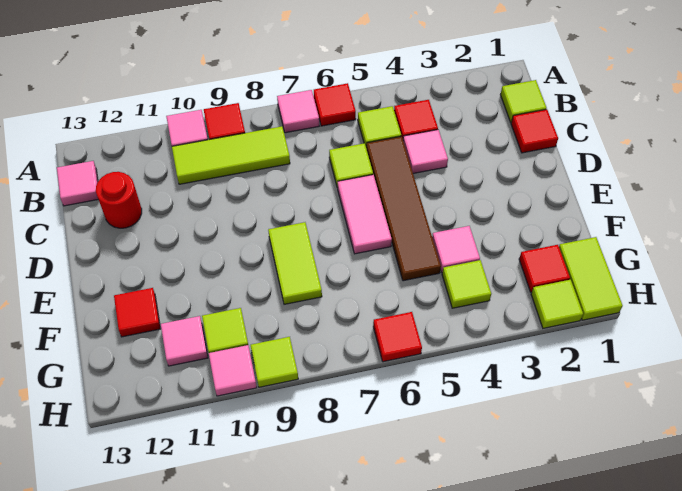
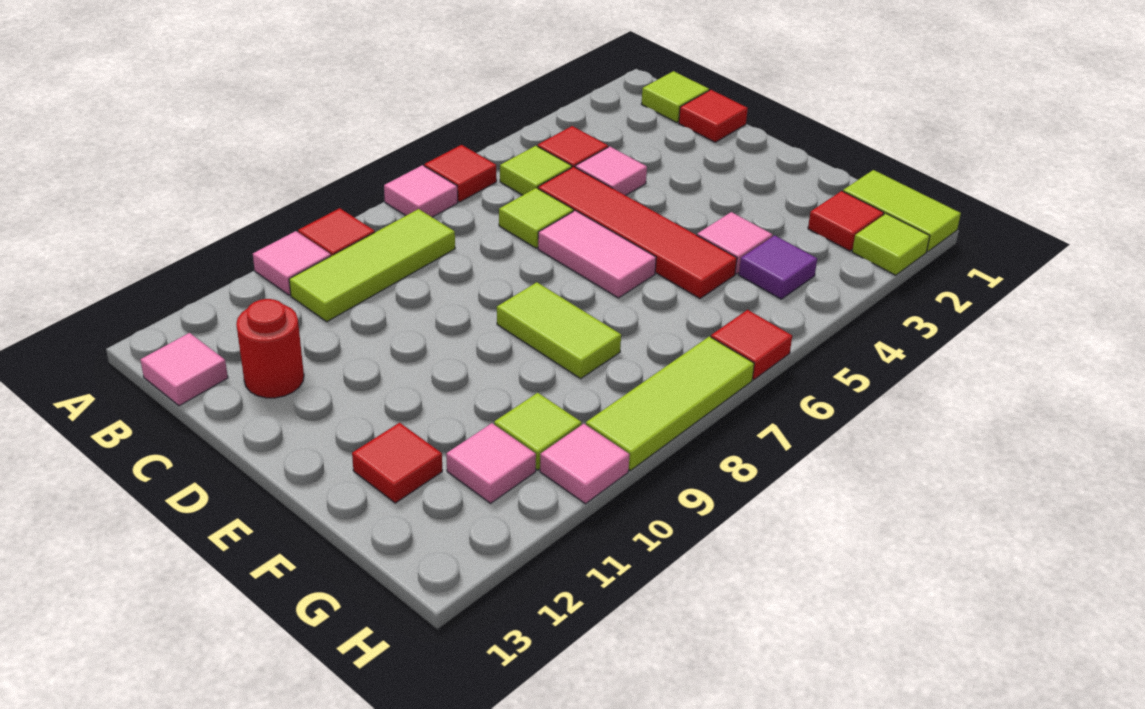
brown tile C5:F5 level 1 -> red tile C5:F5 level 1
lime tile G4 level 1 -> purple tile G4 level 1
lime tile H9 level 1 -> lime tile H7:H9 level 1

